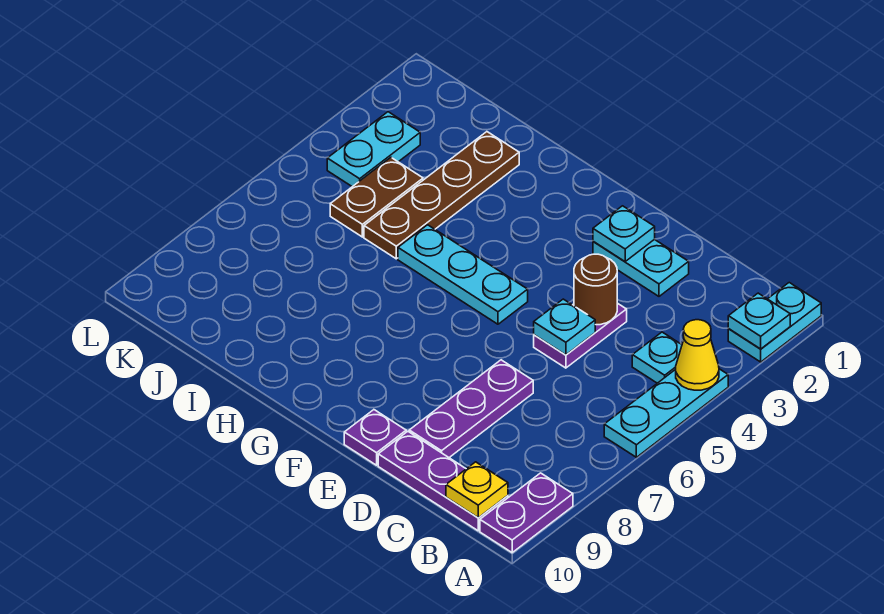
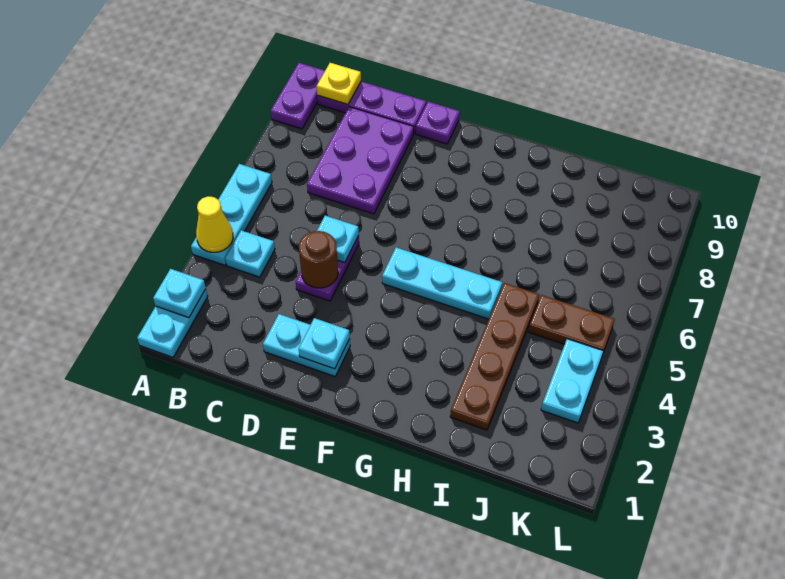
purple plate D7:D9 level 1 -> purple plate C7:D9 level 1
brown plate J4:J5 level 1 -> brown plate J5:K5 level 1

